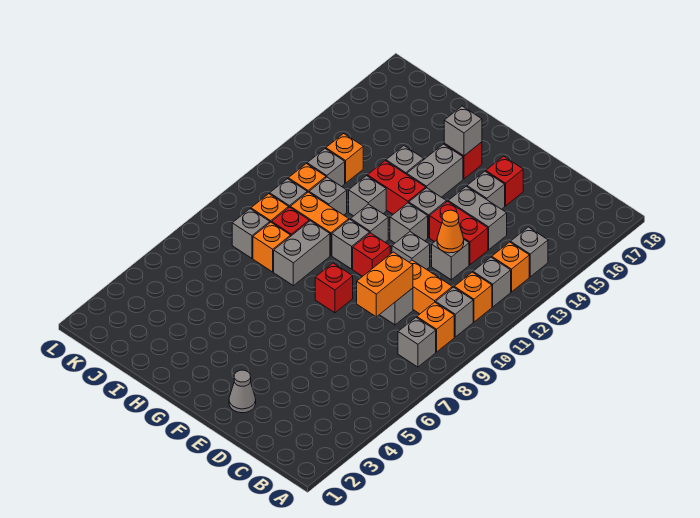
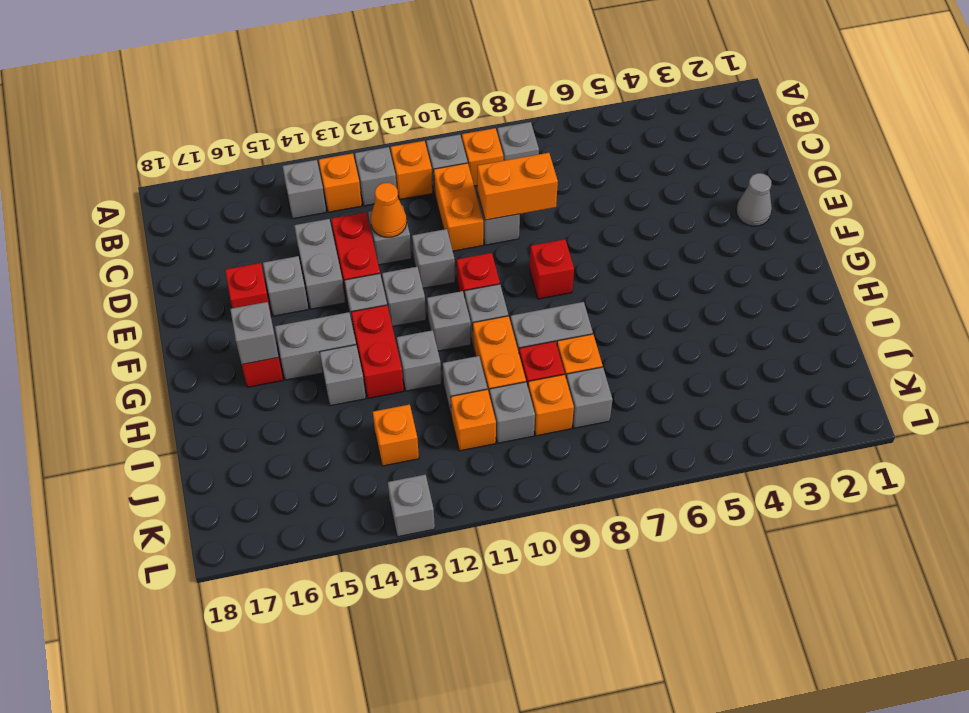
grey brick J12 level 1 -> grey brick L13 level 1

